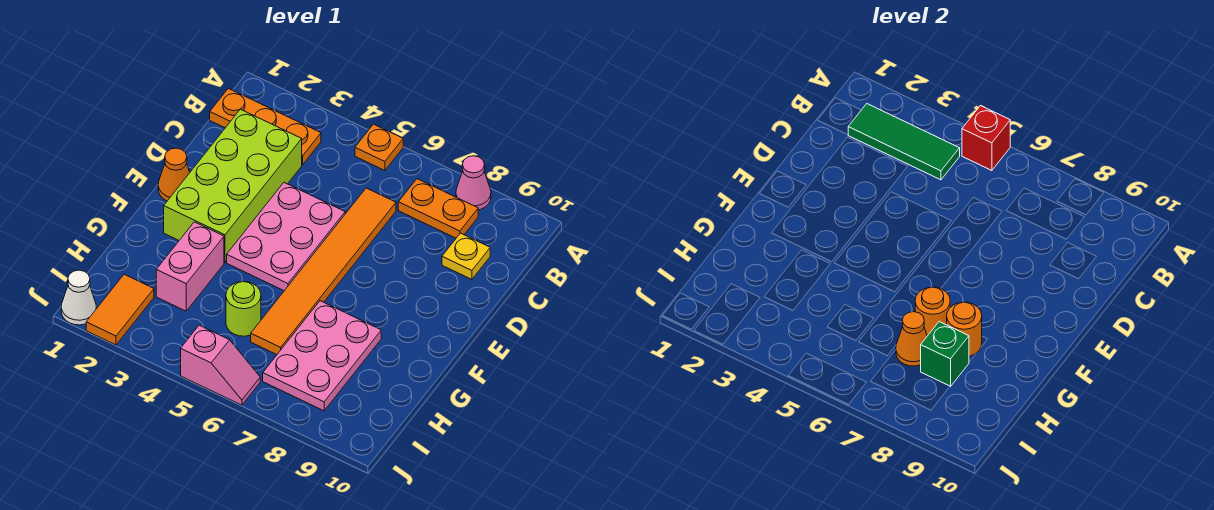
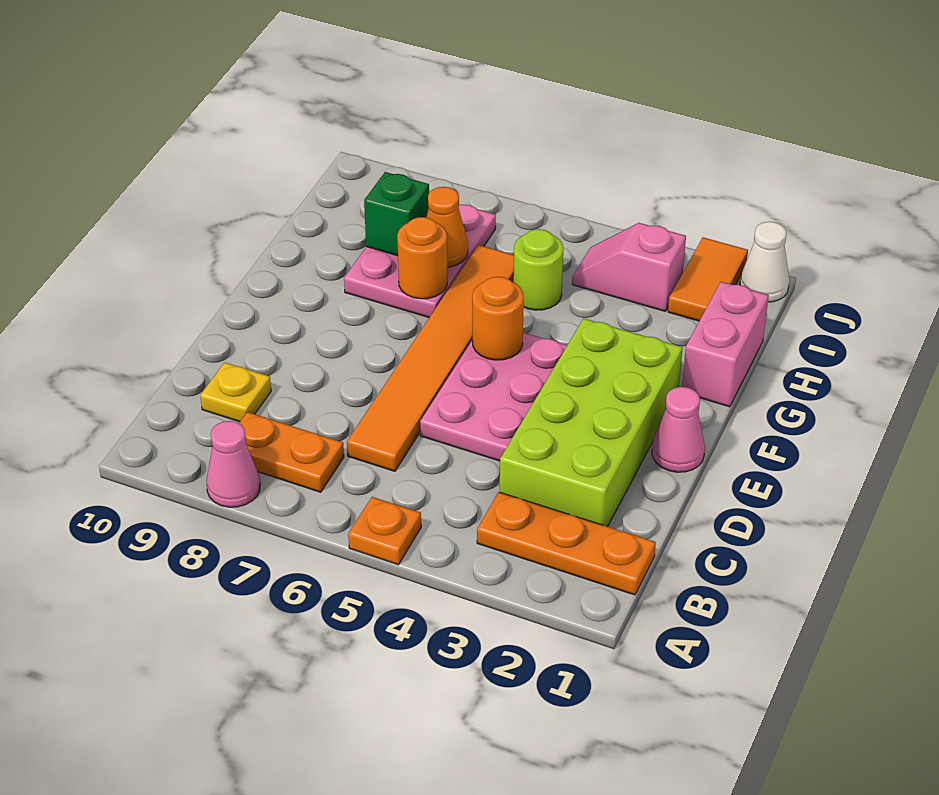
red brick A5 level 2 -> none
green tile B2:B4 level 2 -> none
orange cone E1 level 1 -> pink cone E1 level 1
pink brick G3:H3 level 1 -> pink brick G1:H1 level 1
orange round brick G8 level 2 -> orange round brick F5 level 2
pink slope J5:J6 level 1 top 5 -> pink slope I3:I4 level 1 top 3

